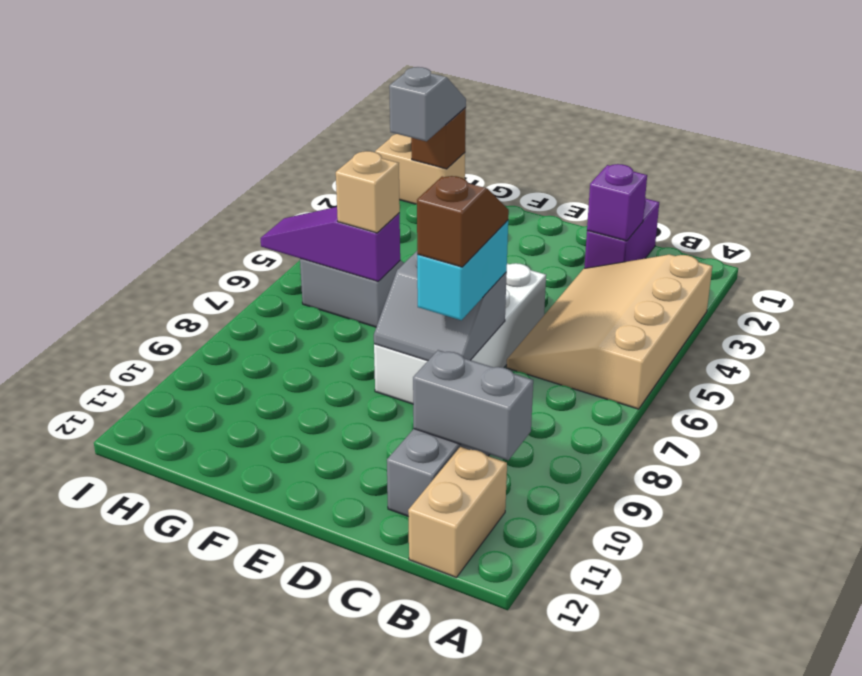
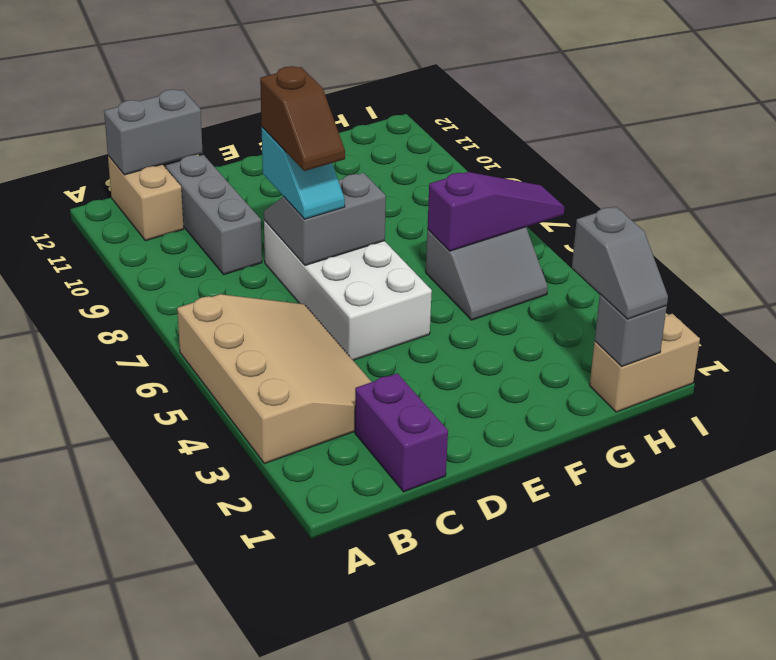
grey brick B10:C10 level 2 -> grey brick B12:C12 level 2
purple brick C2 level 2 -> none
cyan brick D7:D8 level 3 -> cyan slope D7:D8 level 3 top 8
tan brick G6 level 3 -> none
brown brick H1 level 2 -> grey brick H1 level 2

